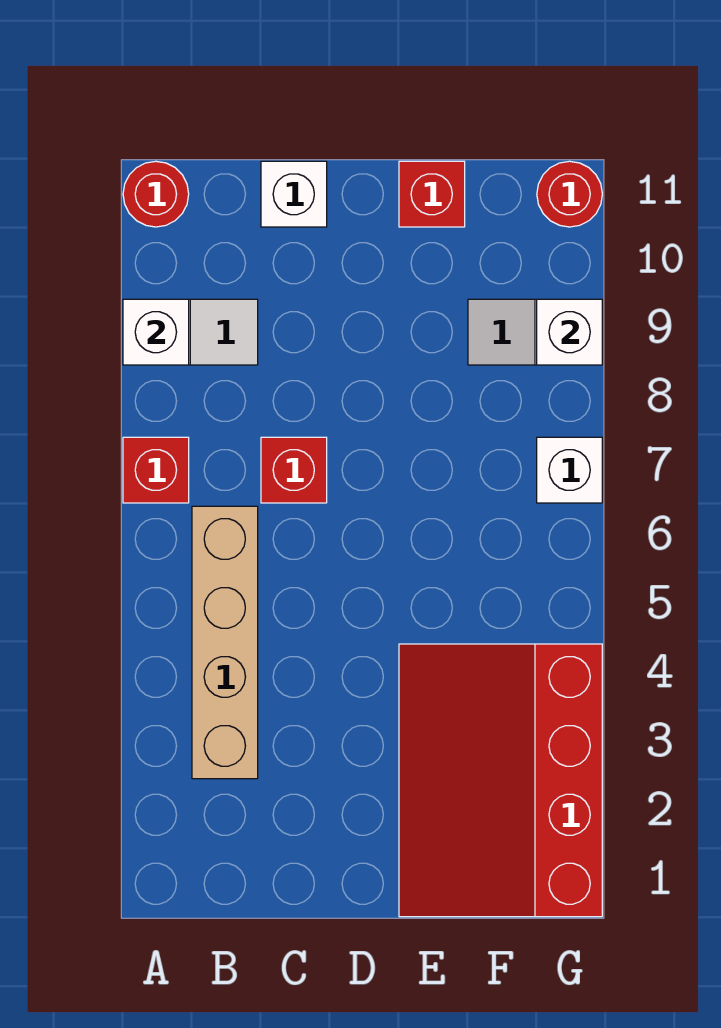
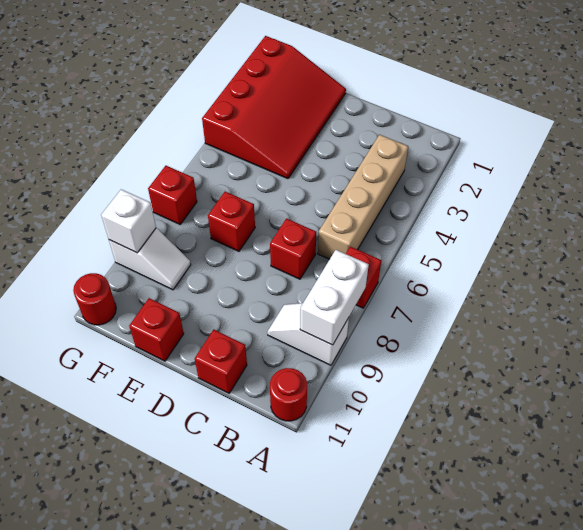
white brick A9 level 2 -> white brick A8:A9 level 2
white brick C11 level 1 -> red brick C11 level 1
none -> red brick E7 level 1
white brick G7 level 1 -> red brick G7 level 1

